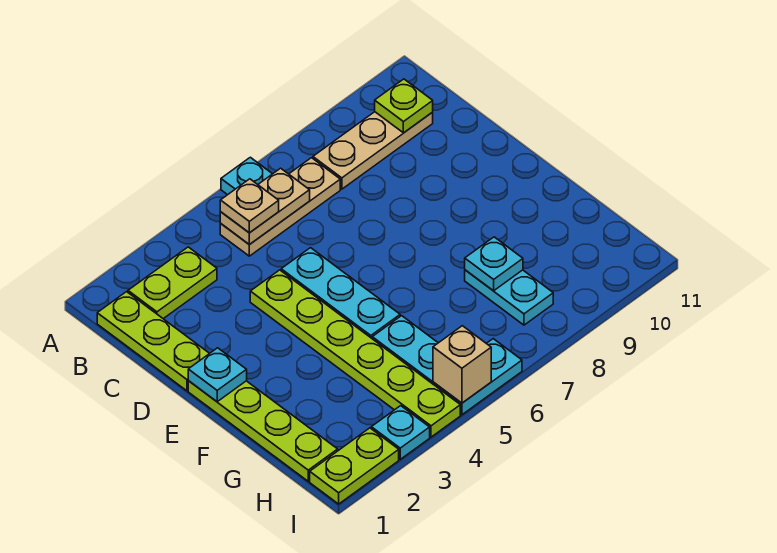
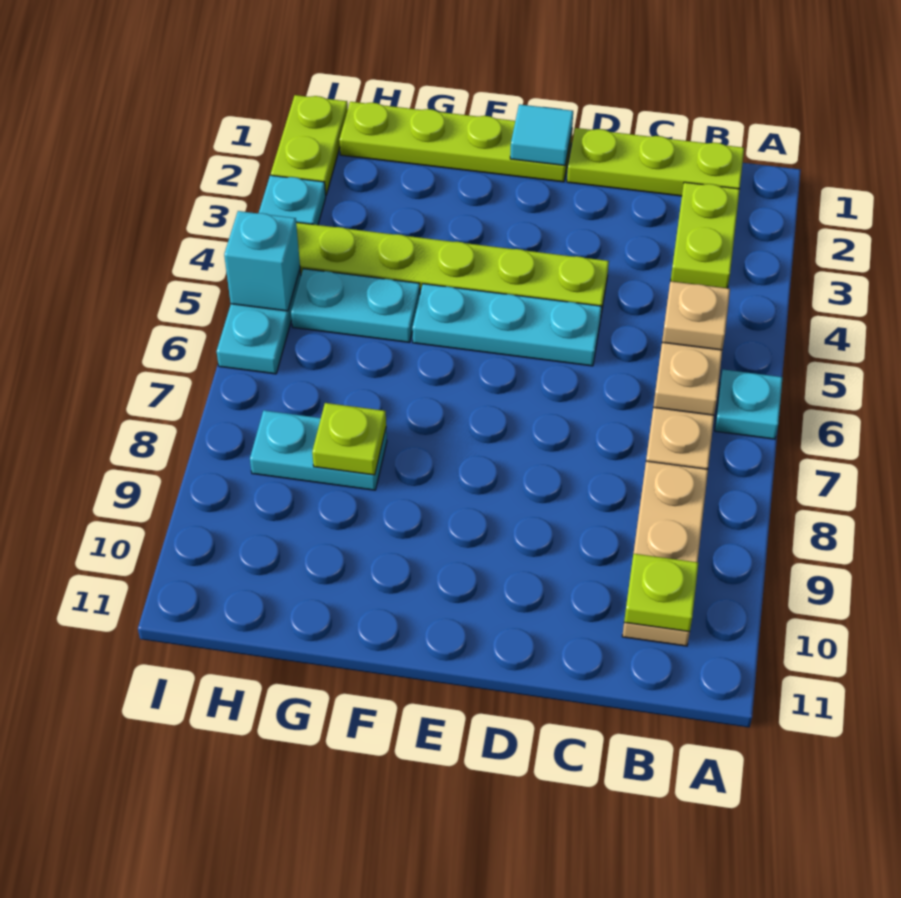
cyan plate E1 level 2 -> cyan tile E1 level 2
cyan plate G8 level 2 -> lime plate G8 level 2
tan brick I5 level 2 -> cyan brick I5 level 2

